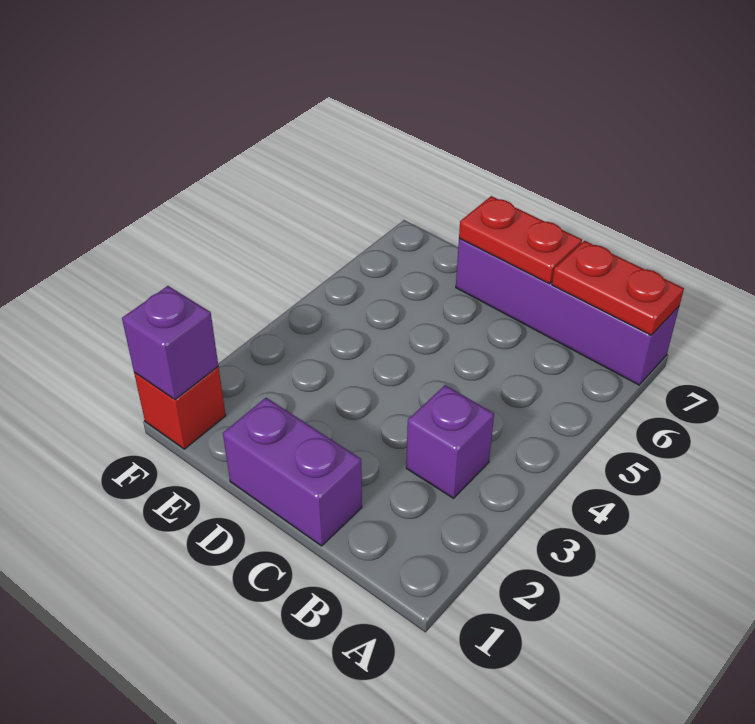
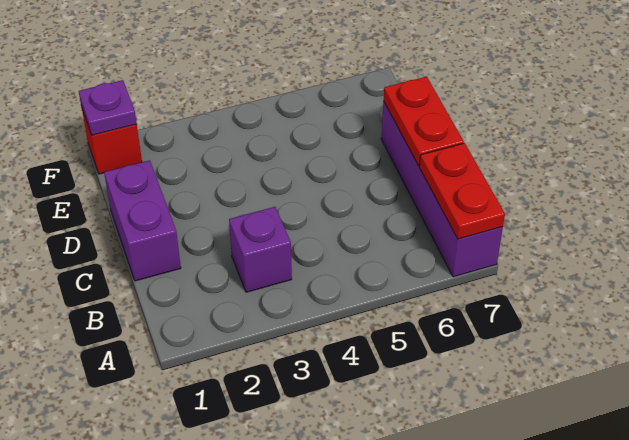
purple brick F1 level 2 -> purple plate F1 level 2

